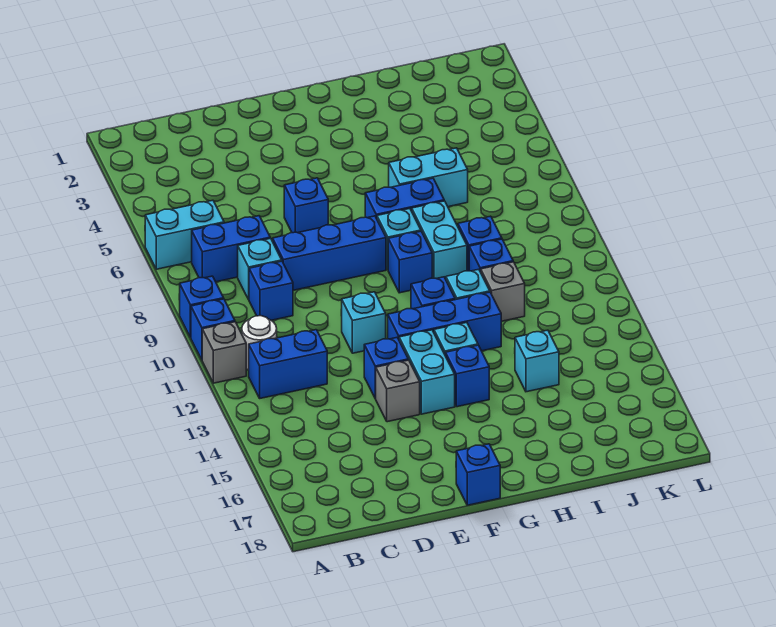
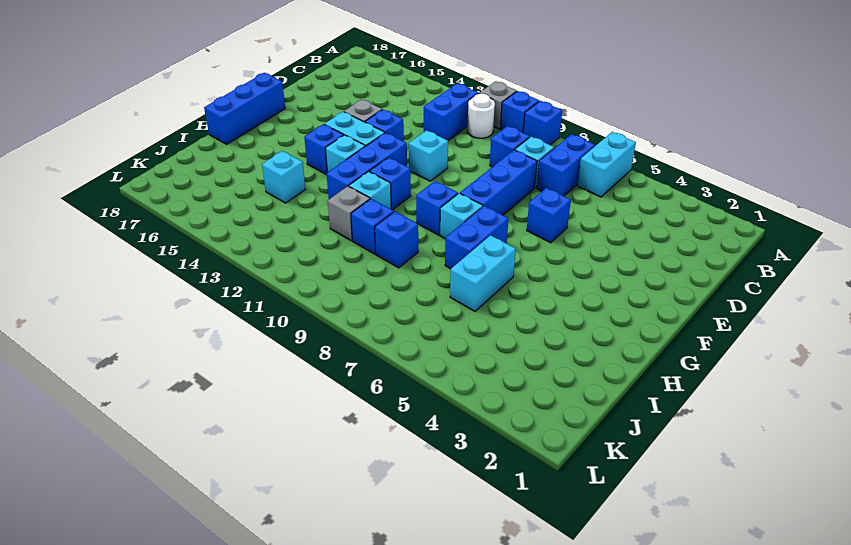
blue brick F18 level 1 -> blue brick F18:H18 level 1
cyan brick H8:H9 level 1 -> none

